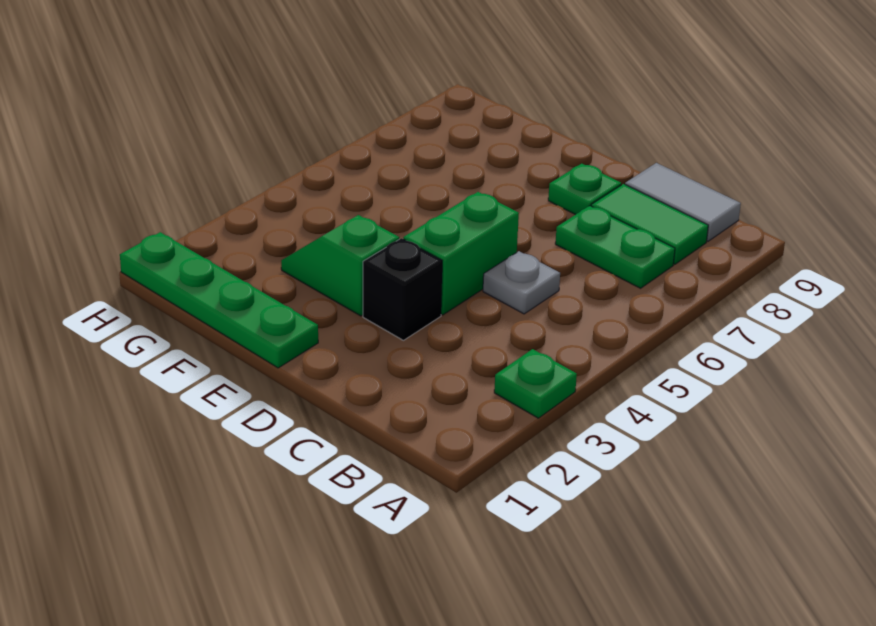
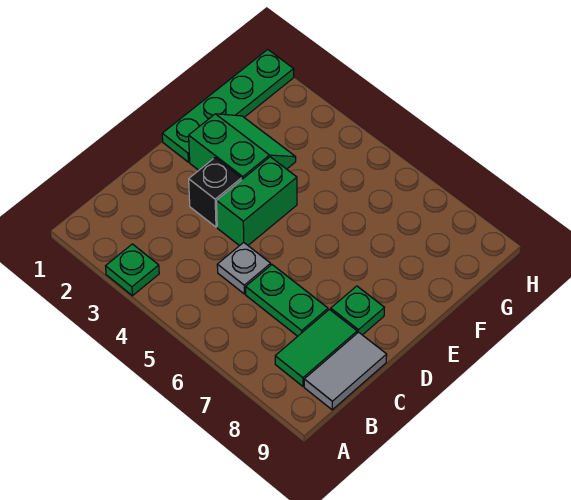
green plate B7:C7 level 1 -> green plate C6:C7 level 1
green brick D4:D5 level 1 -> green brick D4:E4 level 1
green slope E3:F3 level 1 top E -> green slope E2:F3 level 1 top E

